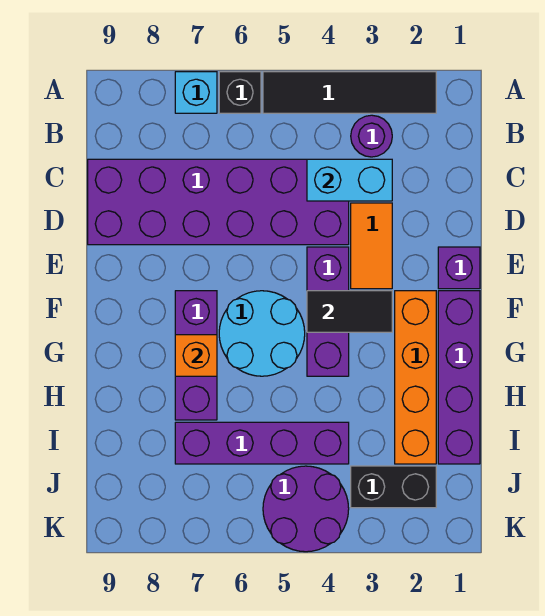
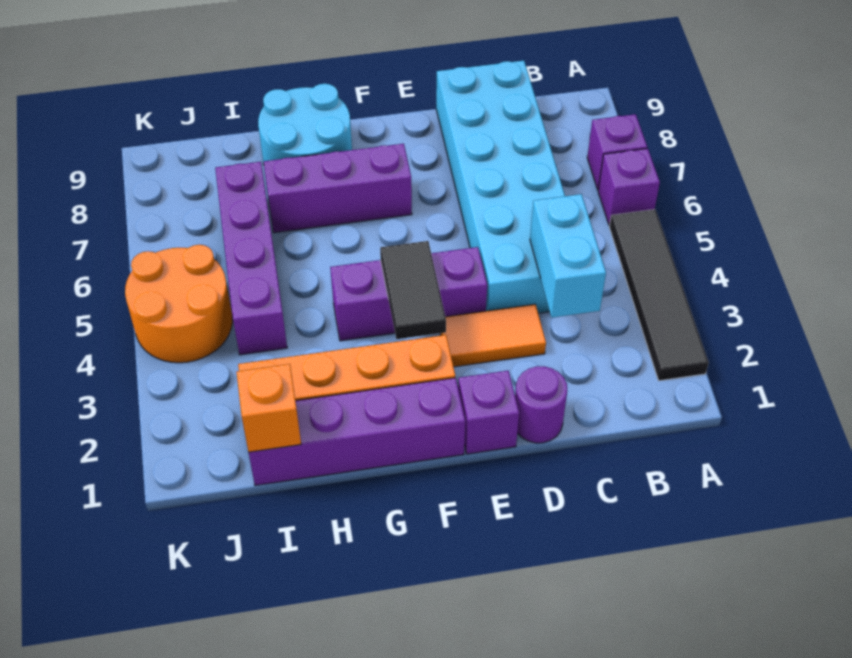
black brick A6 level 1 -> purple brick A6 level 1
cyan brick A7 level 1 -> purple brick A7 level 1
purple round brick B3 level 1 -> purple round brick D1 level 1
purple brick C4:D9 level 1 -> cyan brick C4:D9 level 1
cyan round brick F5:G6 level 1 -> cyan round brick G8:H9 level 1
orange brick G7 level 2 -> orange brick I1 level 2
black brick J2:J3 level 1 -> none
purple round brick J4:K5 level 1 -> orange round brick J4:K5 level 1

